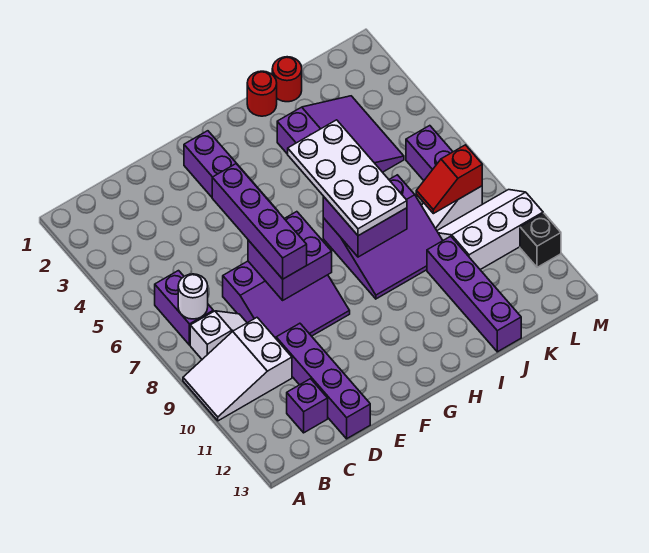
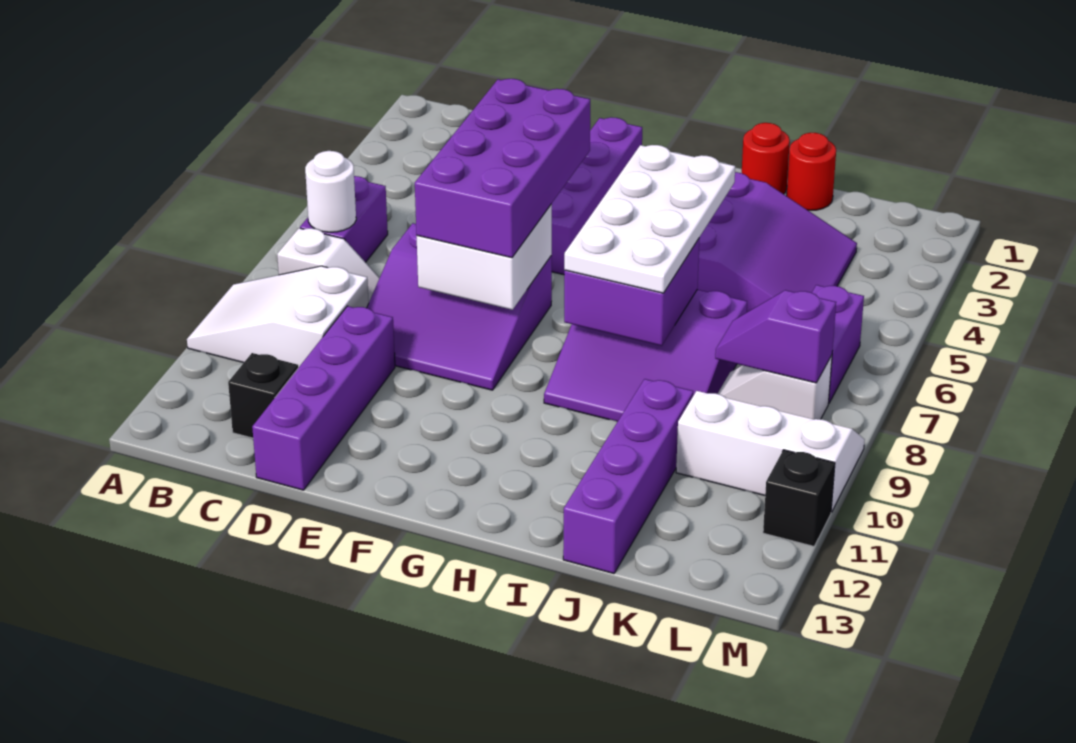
purple brick C12 level 1 -> black brick C12 level 1
purple brick E5:E8 level 3 -> purple brick E5:F8 level 3
purple brick E7:F8 level 2 -> white brick E7:F8 level 2
red slope K8:L8 level 2 top L -> purple slope K8:L8 level 2 top L

